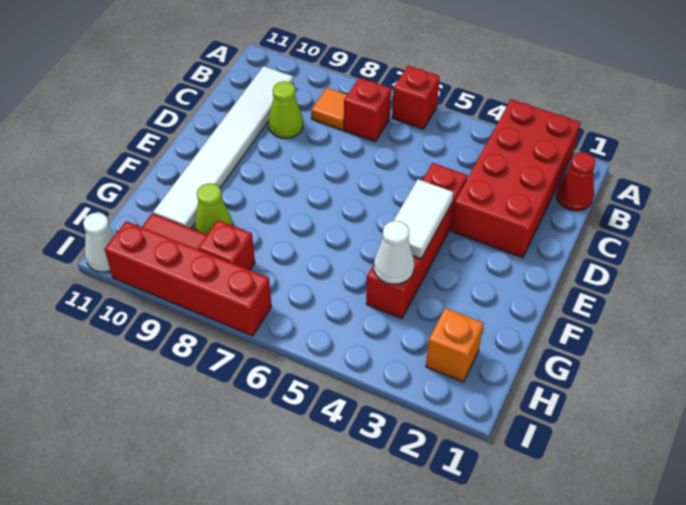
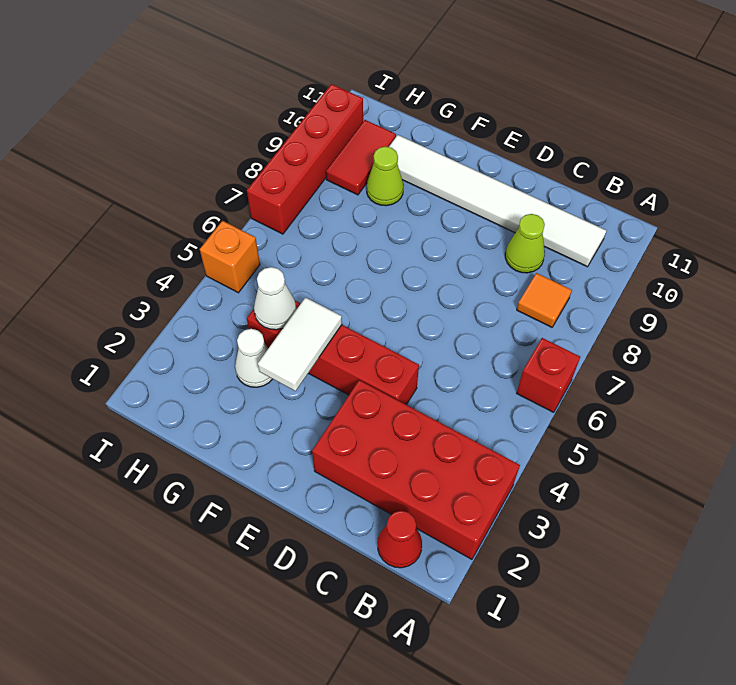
red brick B7 level 1 -> none
white tile E4:F4 level 2 -> white tile F3:F4 level 2
orange brick H2 level 1 -> orange brick I5 level 1
red brick H8 level 1 -> none
white cone I11 level 1 -> white cone G3 level 1

